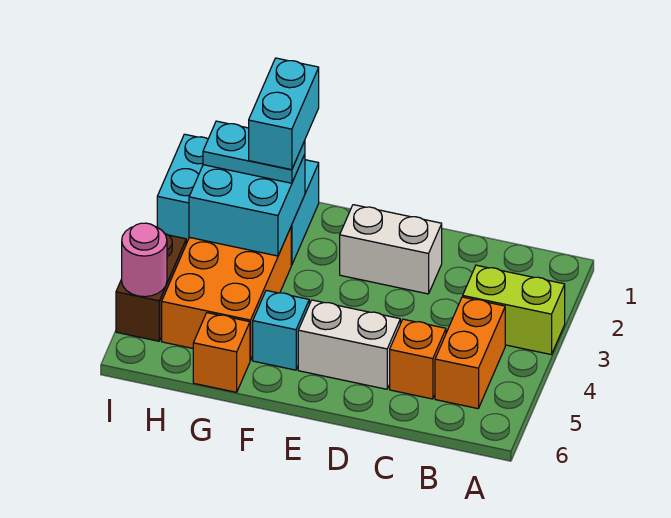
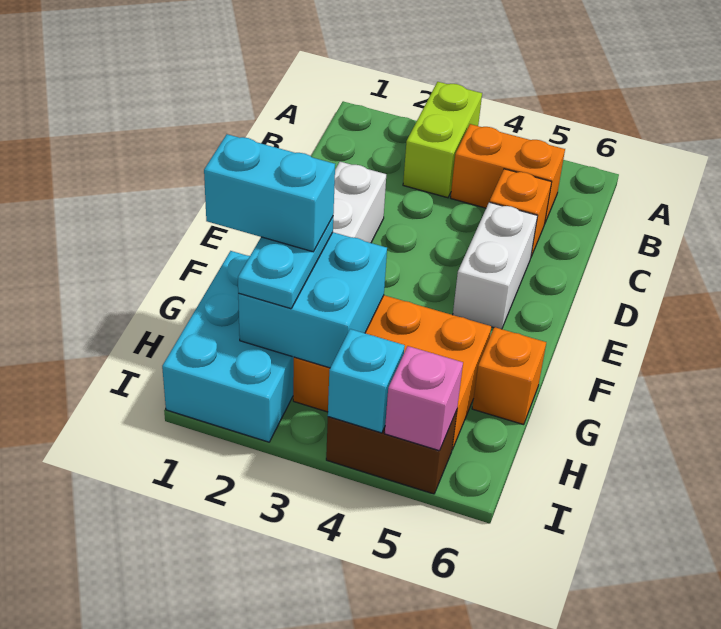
cyan brick F5 level 1 -> cyan brick I4 level 2
pink round brick I5 level 2 -> pink brick I5 level 2

